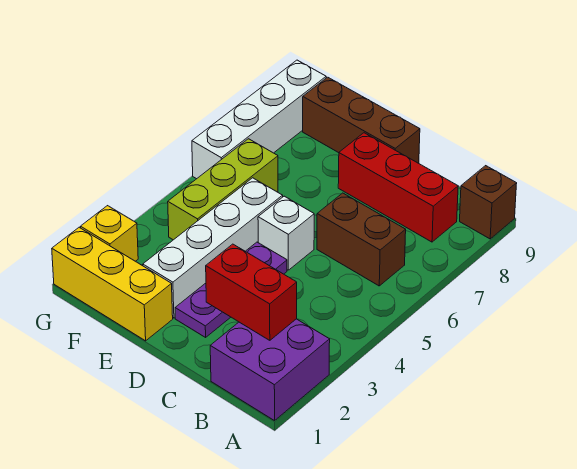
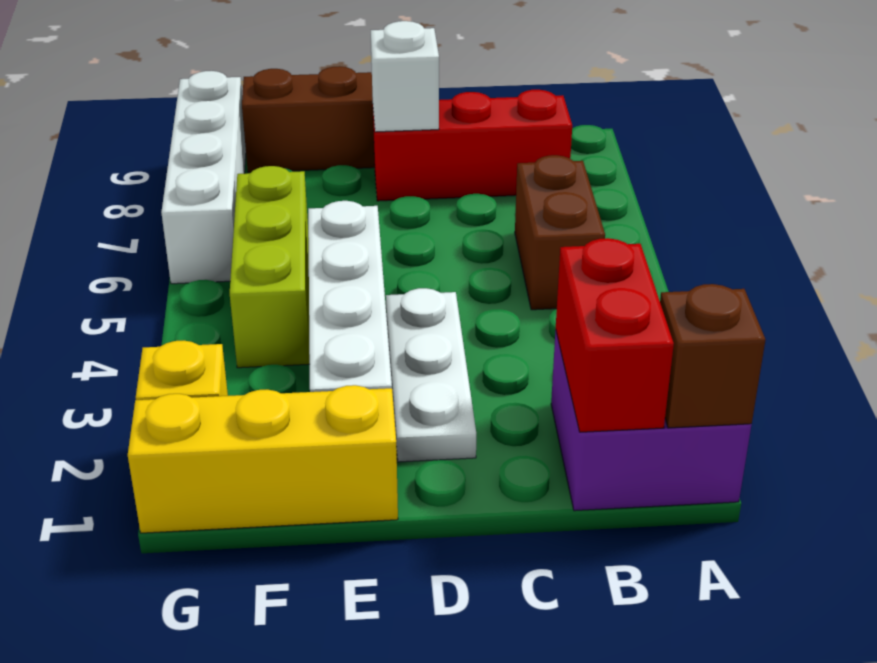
brown brick A9 level 1 -> brown brick A1 level 2
red brick B2:C2 level 2 -> red brick B1:B2 level 2
brown brick B6:C6 level 1 -> brown brick B5:B6 level 1
purple plate D2:D4 level 1 -> white plate D2:D4 level 1
white brick D5 level 1 -> white brick D8 level 2

